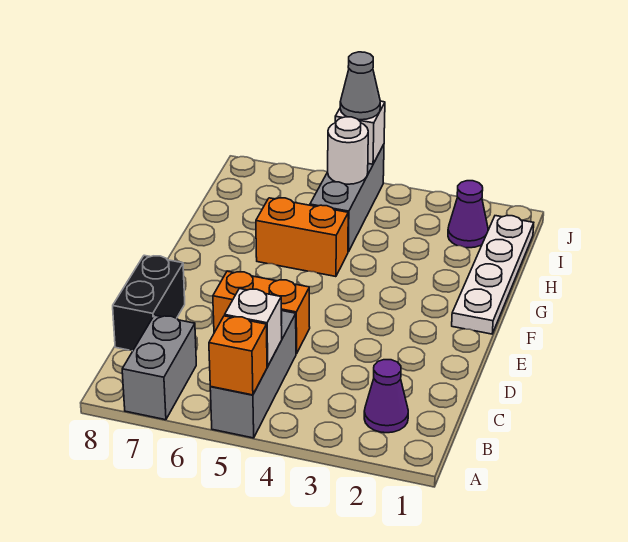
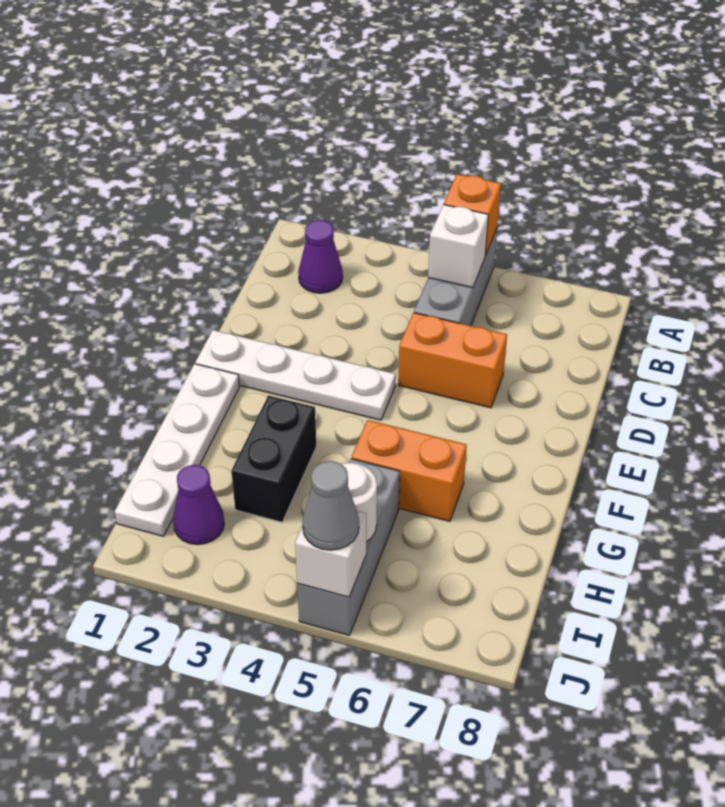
grey brick A7:B7 level 1 -> none
black brick C8:D8 level 1 -> black brick G3:H3 level 1
none -> white plate E1:E4 level 1

